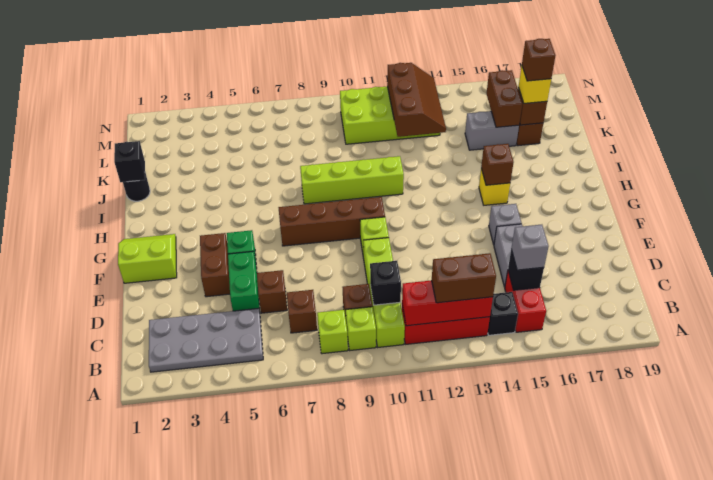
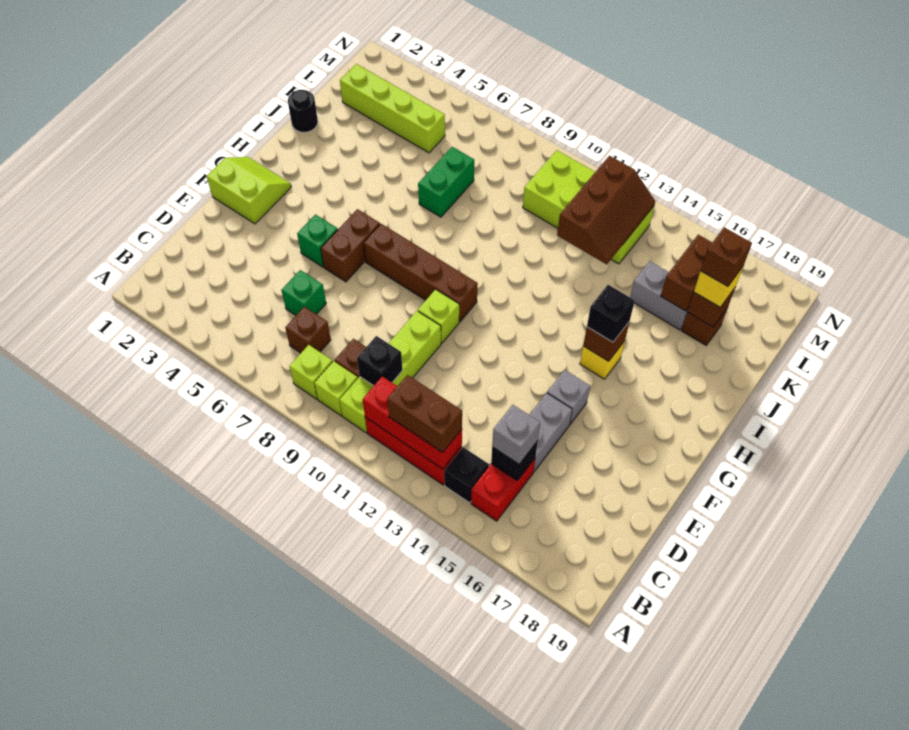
grey plate B2:C5 level 1 -> none
green brick D5:E5 level 1 -> green brick J7:K7 level 1
brown brick D6 level 1 -> green brick D6 level 1
brown brick E4:F4 level 1 -> brown brick F6:G6 level 1
lime brick I8:I11 level 1 -> lime brick L2:L5 level 1
black brick J1 level 2 -> black brick H15 level 3

